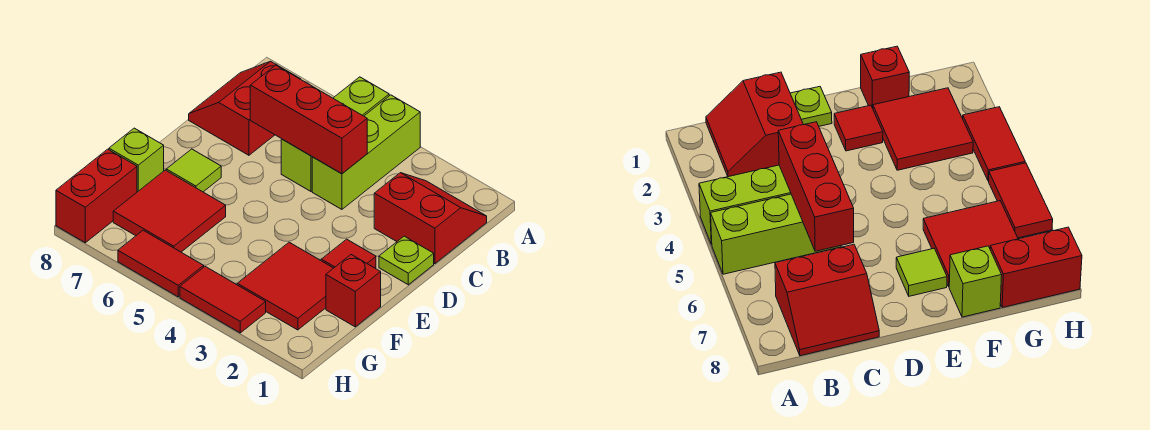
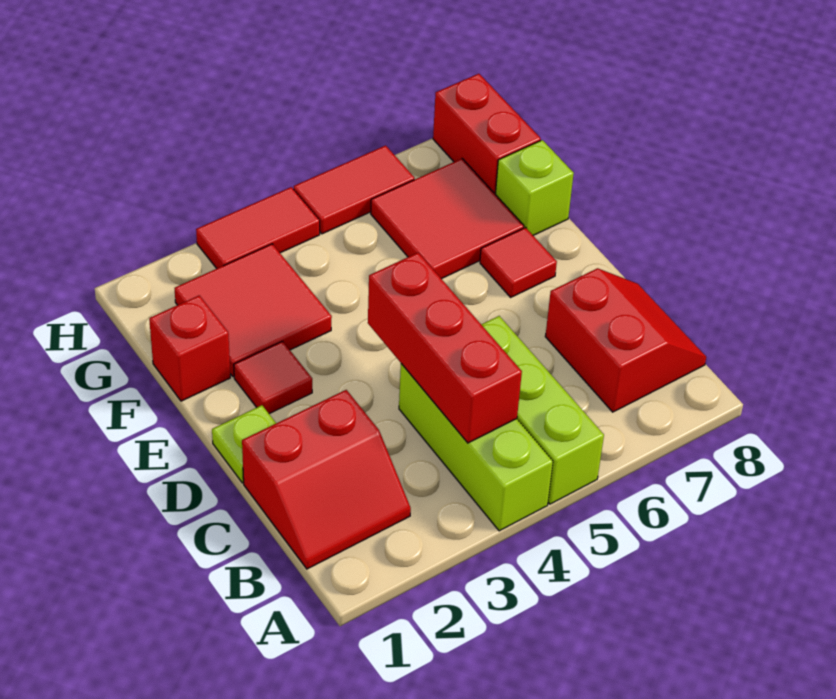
red brick C4:C6 level 2 -> red brick B4:D4 level 2
lime tile E7 level 1 -> red tile E7 level 1

